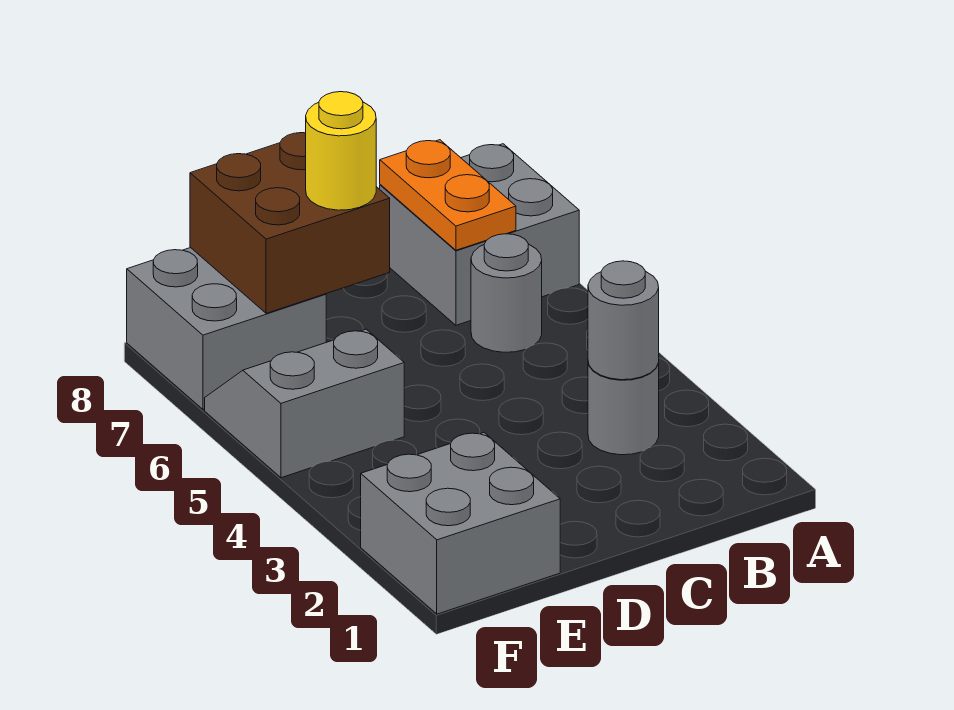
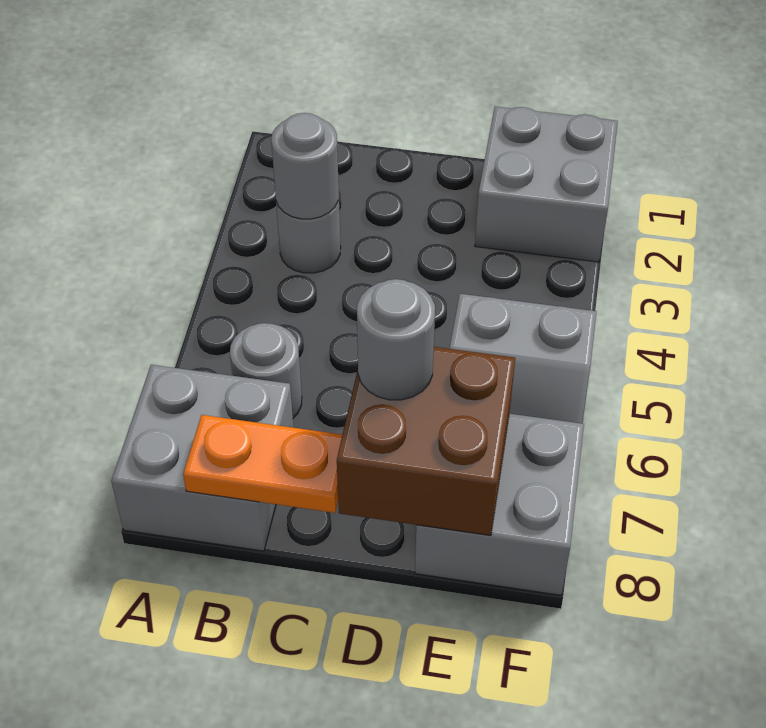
orange plate B7:B8 level 2 -> orange plate B8:C8 level 2
yellow round brick D7 level 3 -> grey round brick D7 level 3

